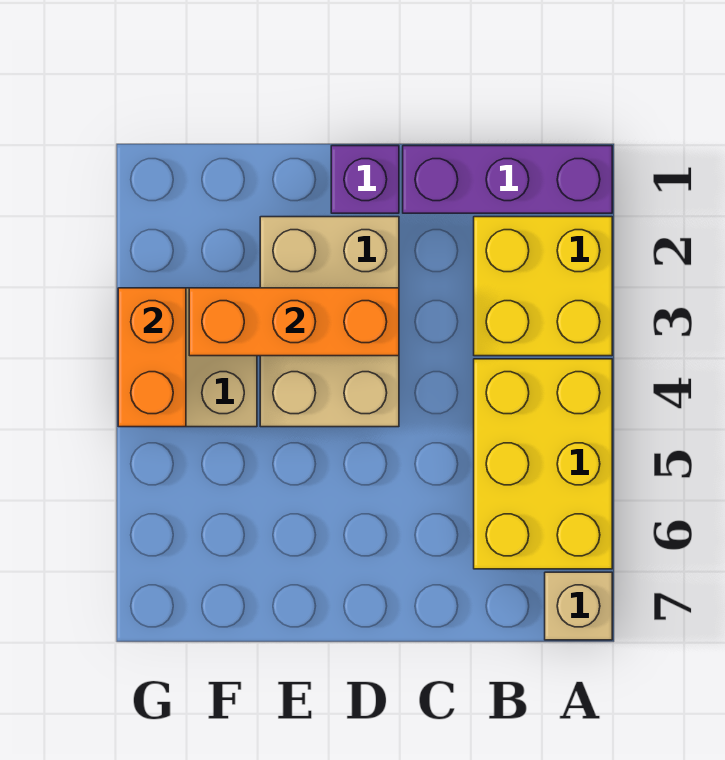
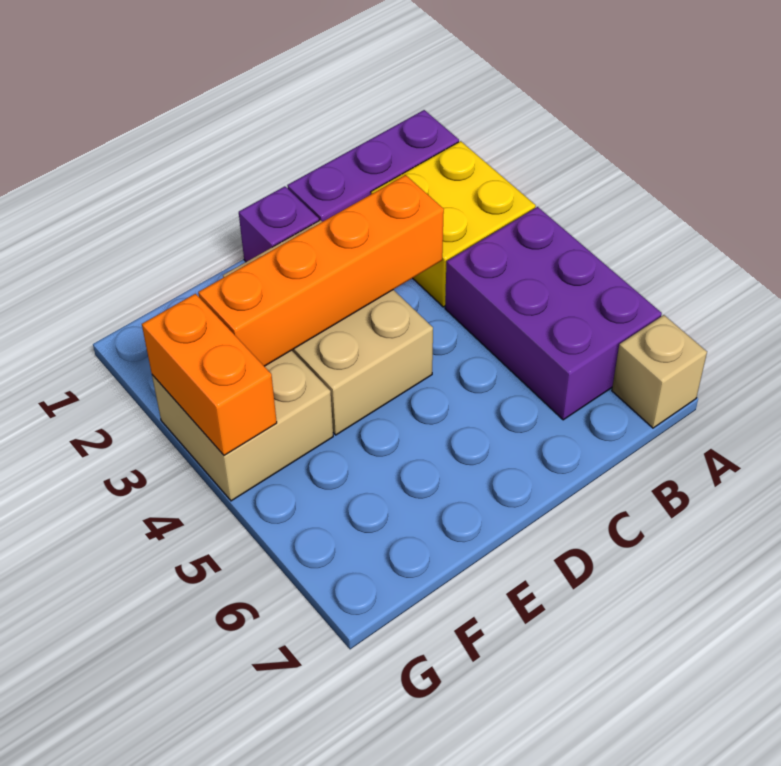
yellow brick A4:B6 level 1 -> purple brick A4:B6 level 1
orange brick D3:F3 level 2 -> orange brick C3:F3 level 2

